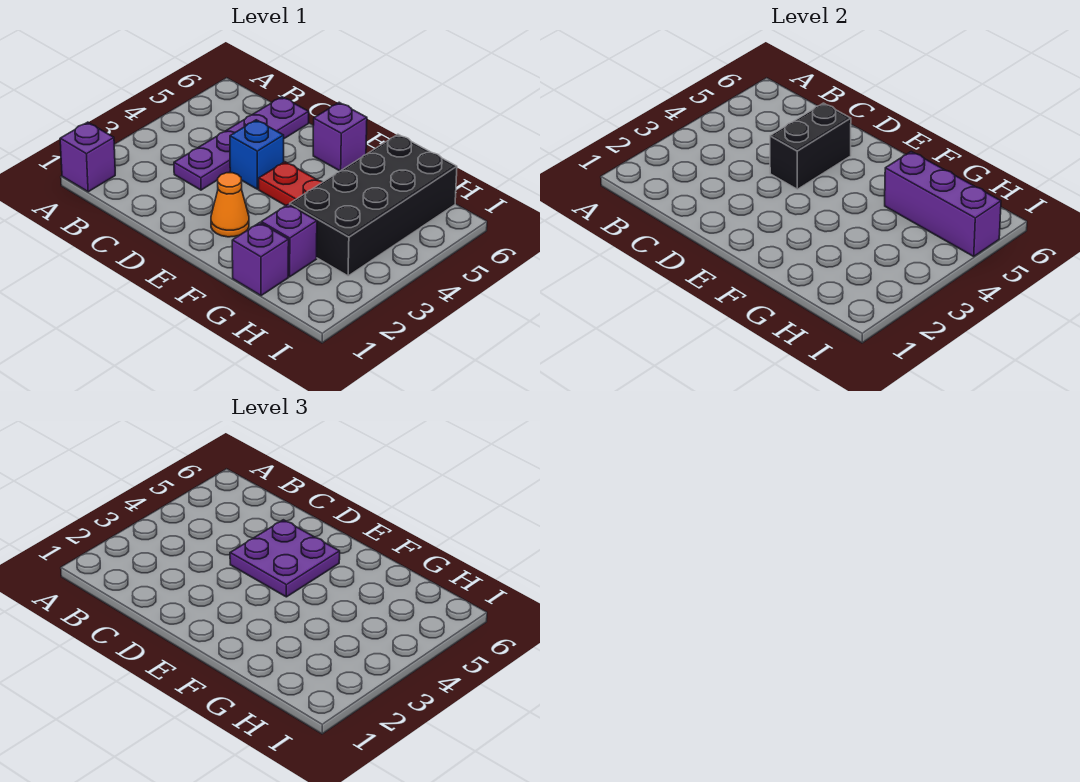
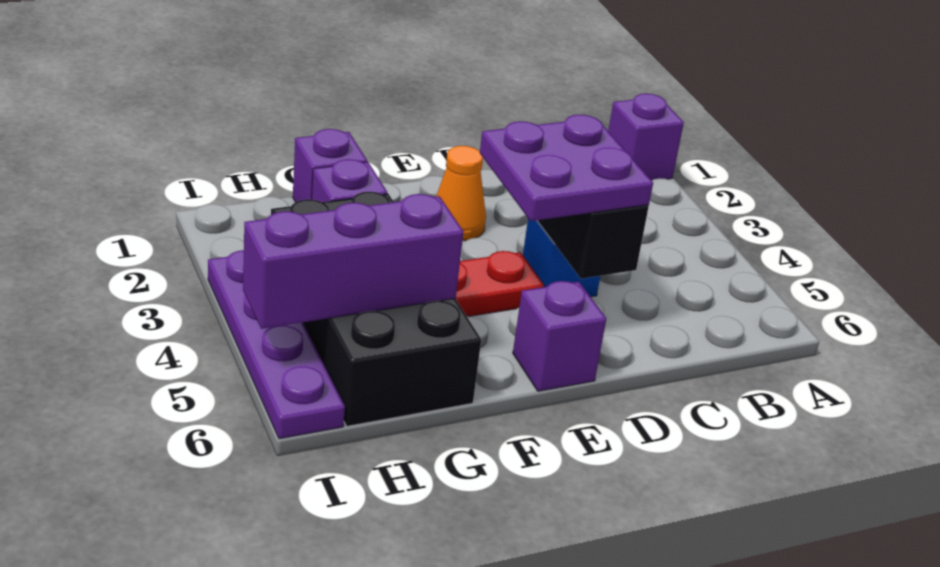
purple plate C3:C6 level 1 -> purple plate I3:I6 level 1

